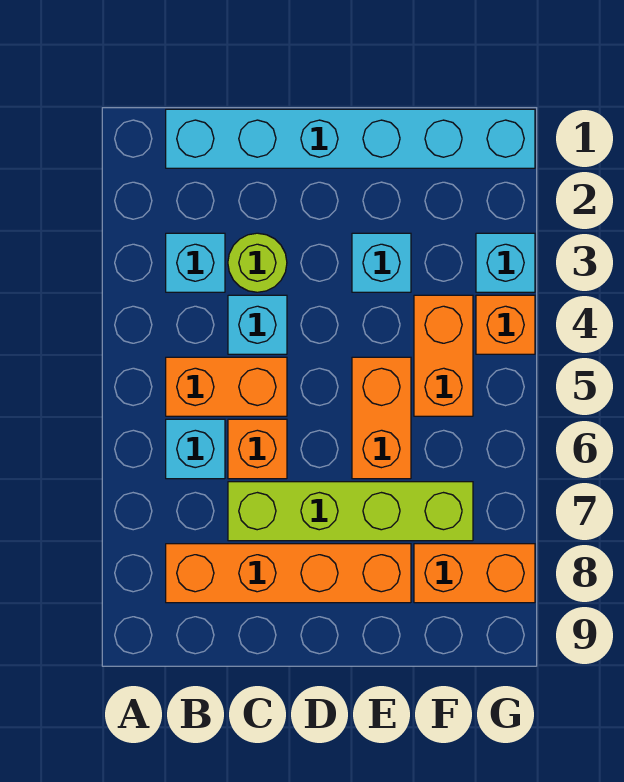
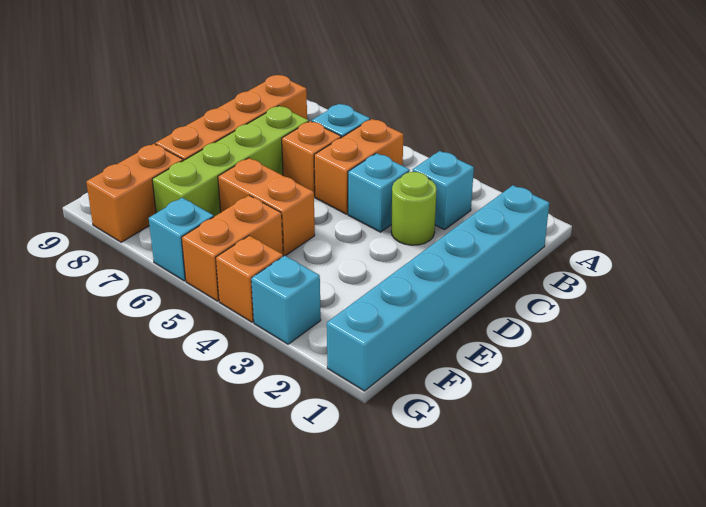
cyan brick E3 level 1 -> cyan brick G6 level 1
orange brick F4:F5 level 1 -> orange brick F5:G5 level 1

